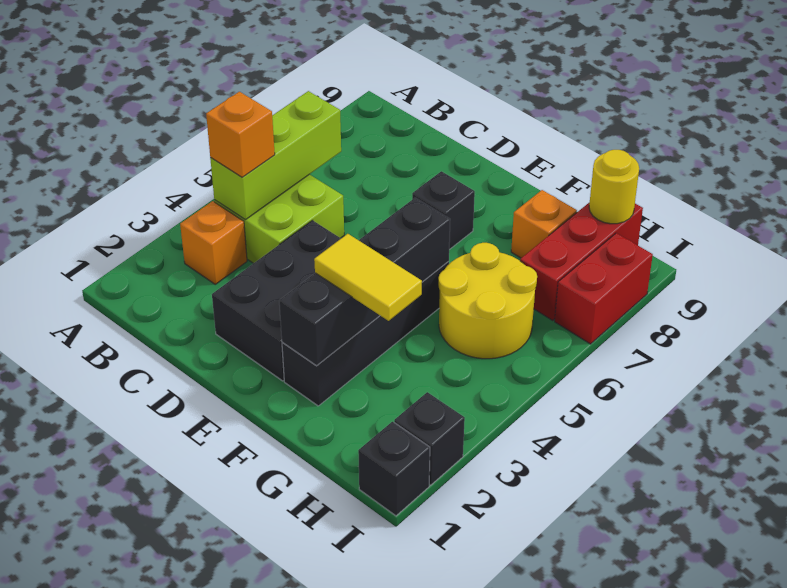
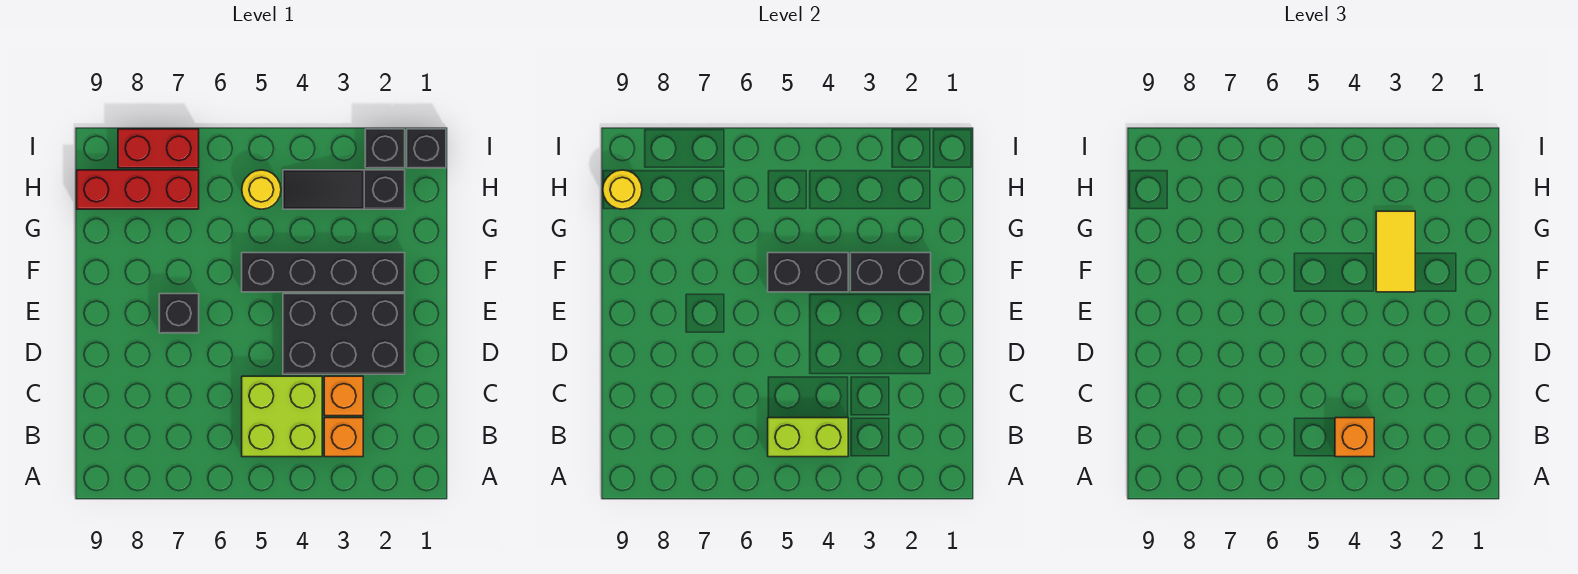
lime brick B4:B6 level 2 -> lime brick B4:B5 level 2
yellow round brick G5:H6 level 1 -> yellow round brick H5 level 1
orange brick G8 level 1 -> orange brick C3 level 1
none -> black slope H2:H4 level 1 top 2

